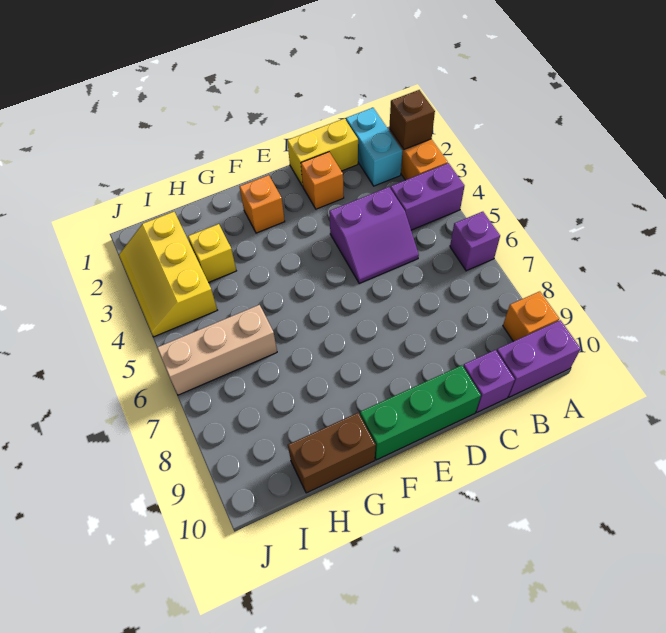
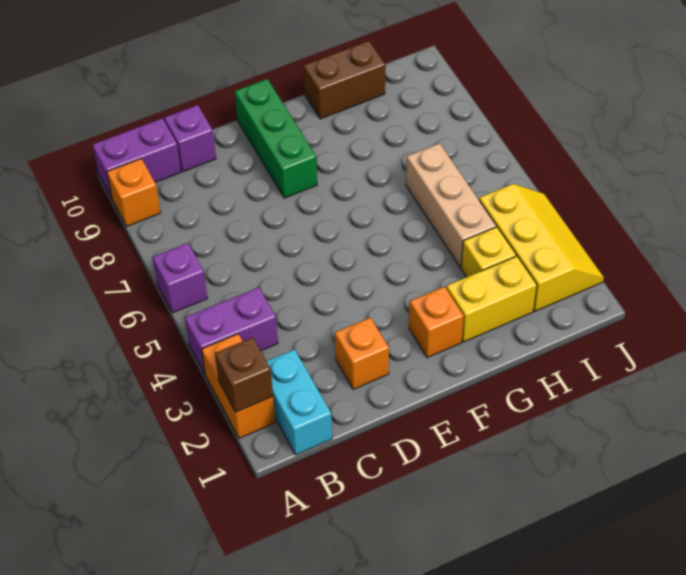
yellow brick C1:D1 level 1 -> yellow brick G2:H2 level 1
purple slope C4:D5 level 1 top 4 -> none
green brick D10:F10 level 1 -> green brick E8:E10 level 1
tan brick H6:J6 level 1 -> tan brick H4:H6 level 1

